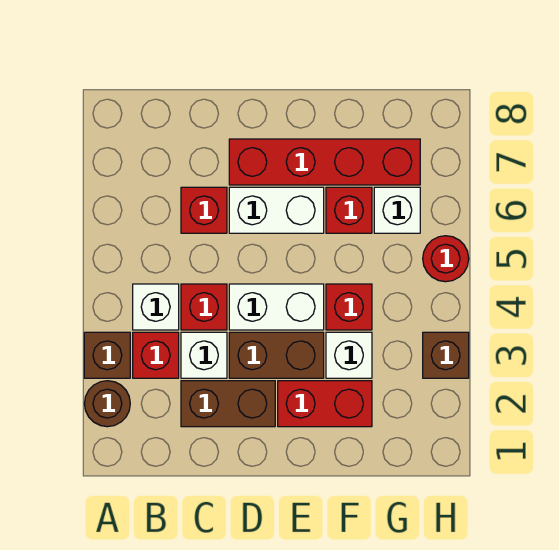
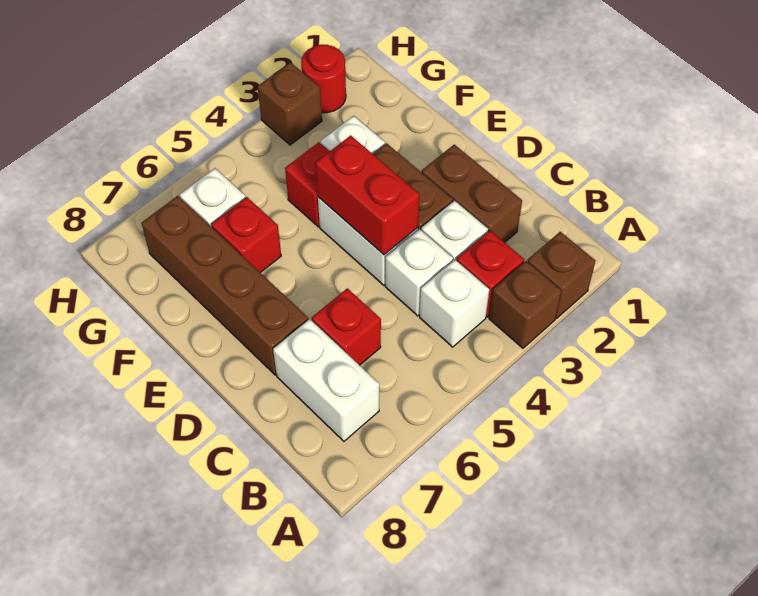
brown round brick A2 level 1 -> brown brick A2 level 1
red brick C4 level 1 -> white brick C4 level 1
white brick D6:E6 level 1 -> white brick B7:C7 level 1
red brick D7:G7 level 1 -> brown brick D7:G7 level 1
red brick E2:F2 level 1 -> red brick D4:E4 level 2
red round brick H5 level 1 -> red round brick H2 level 1

